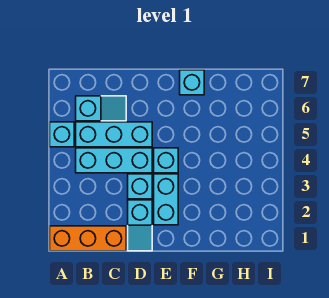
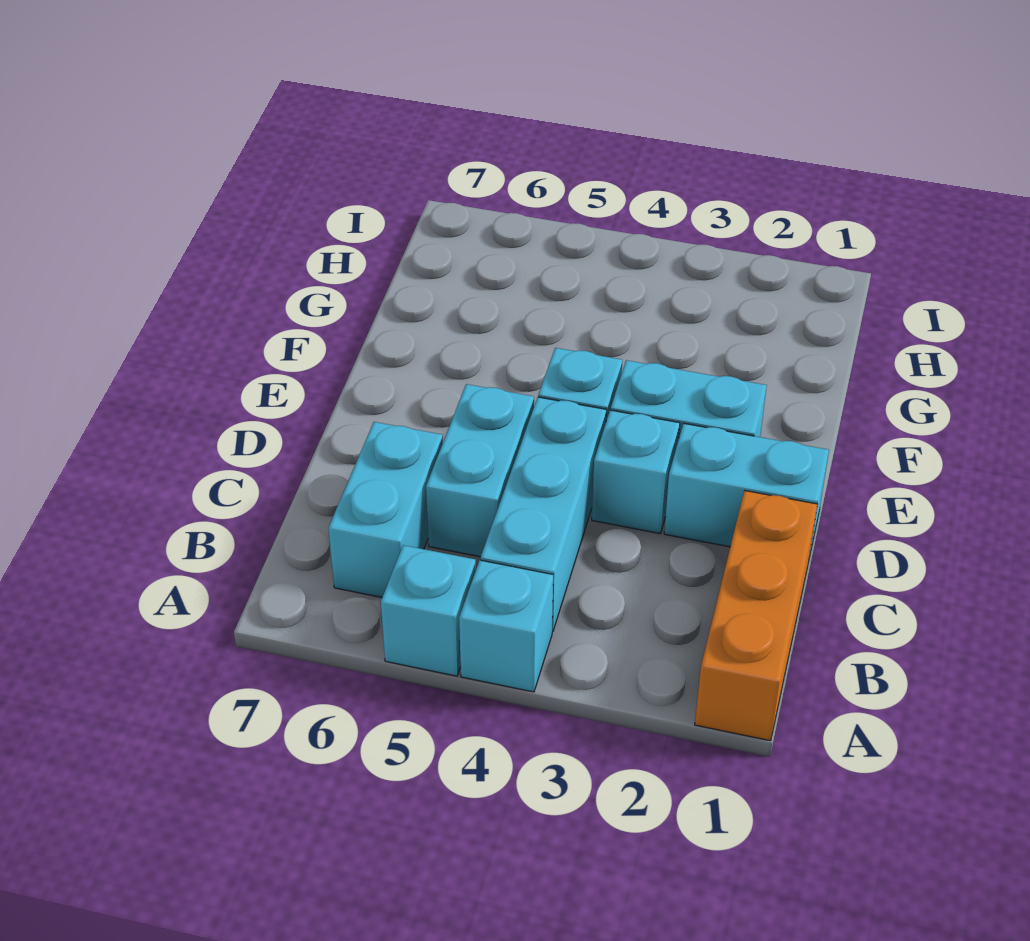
cyan brick B5:D5 level 1 -> cyan brick C5:D5 level 1
cyan slope B6:C6 level 1 top B -> cyan brick B6:C6 level 1
cyan slope D1:D2 level 1 top 2 -> cyan brick D1:D2 level 1
cyan brick F7 level 1 -> cyan brick A4 level 1

